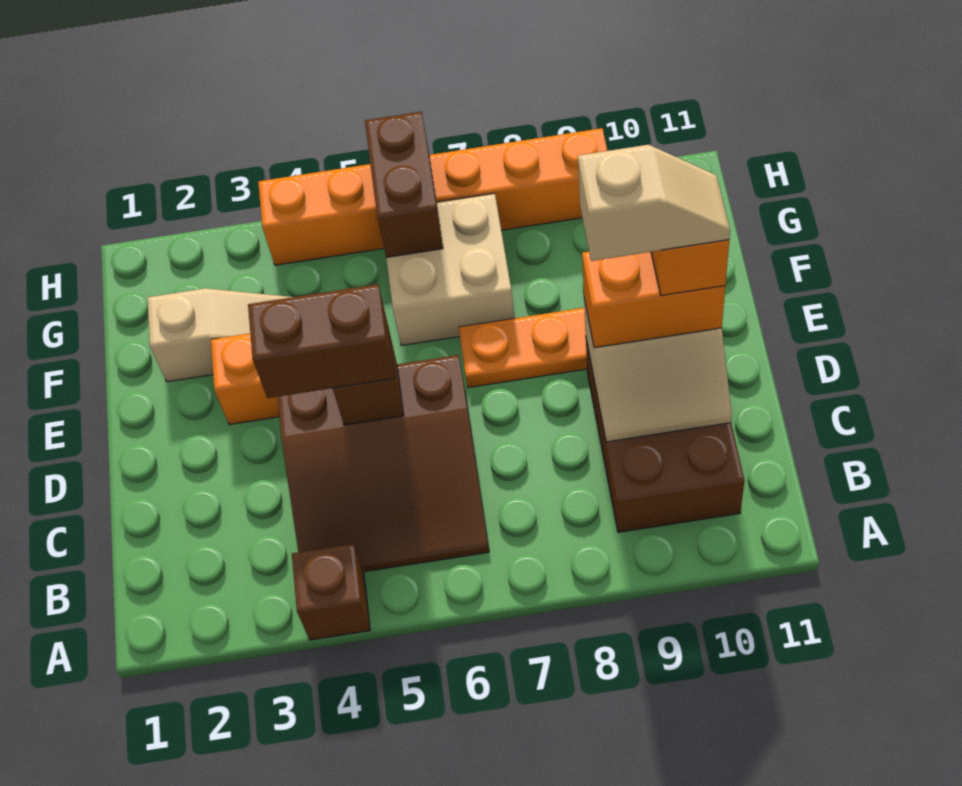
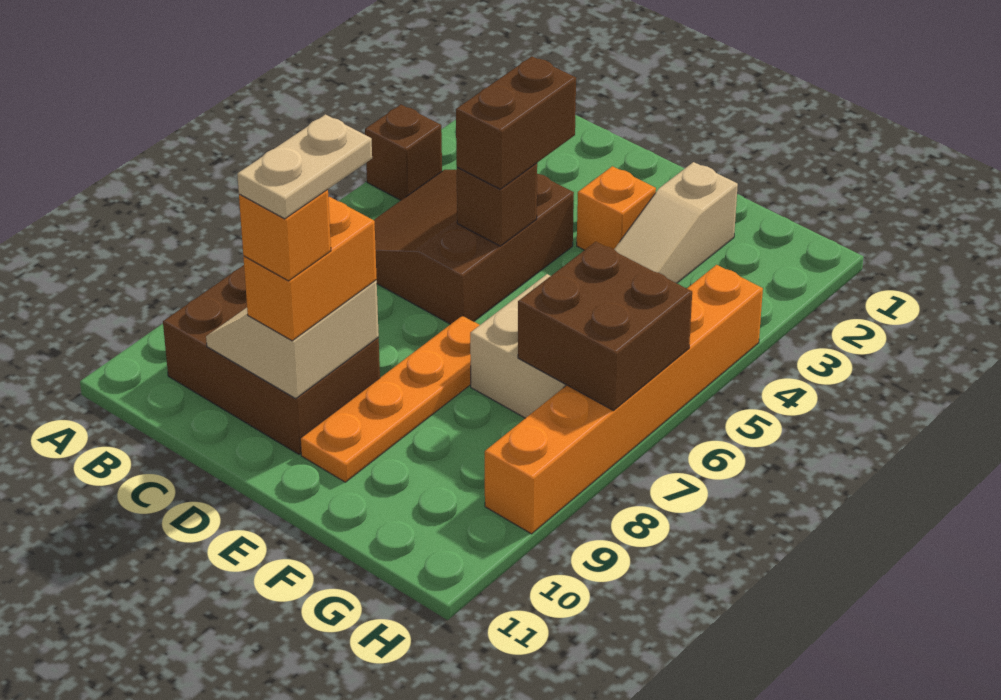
tan slope D9:D10 level 5 top 9 -> tan plate D9:D10 level 5
brown brick G6:H6 level 2 -> brown brick G6:H7 level 2

